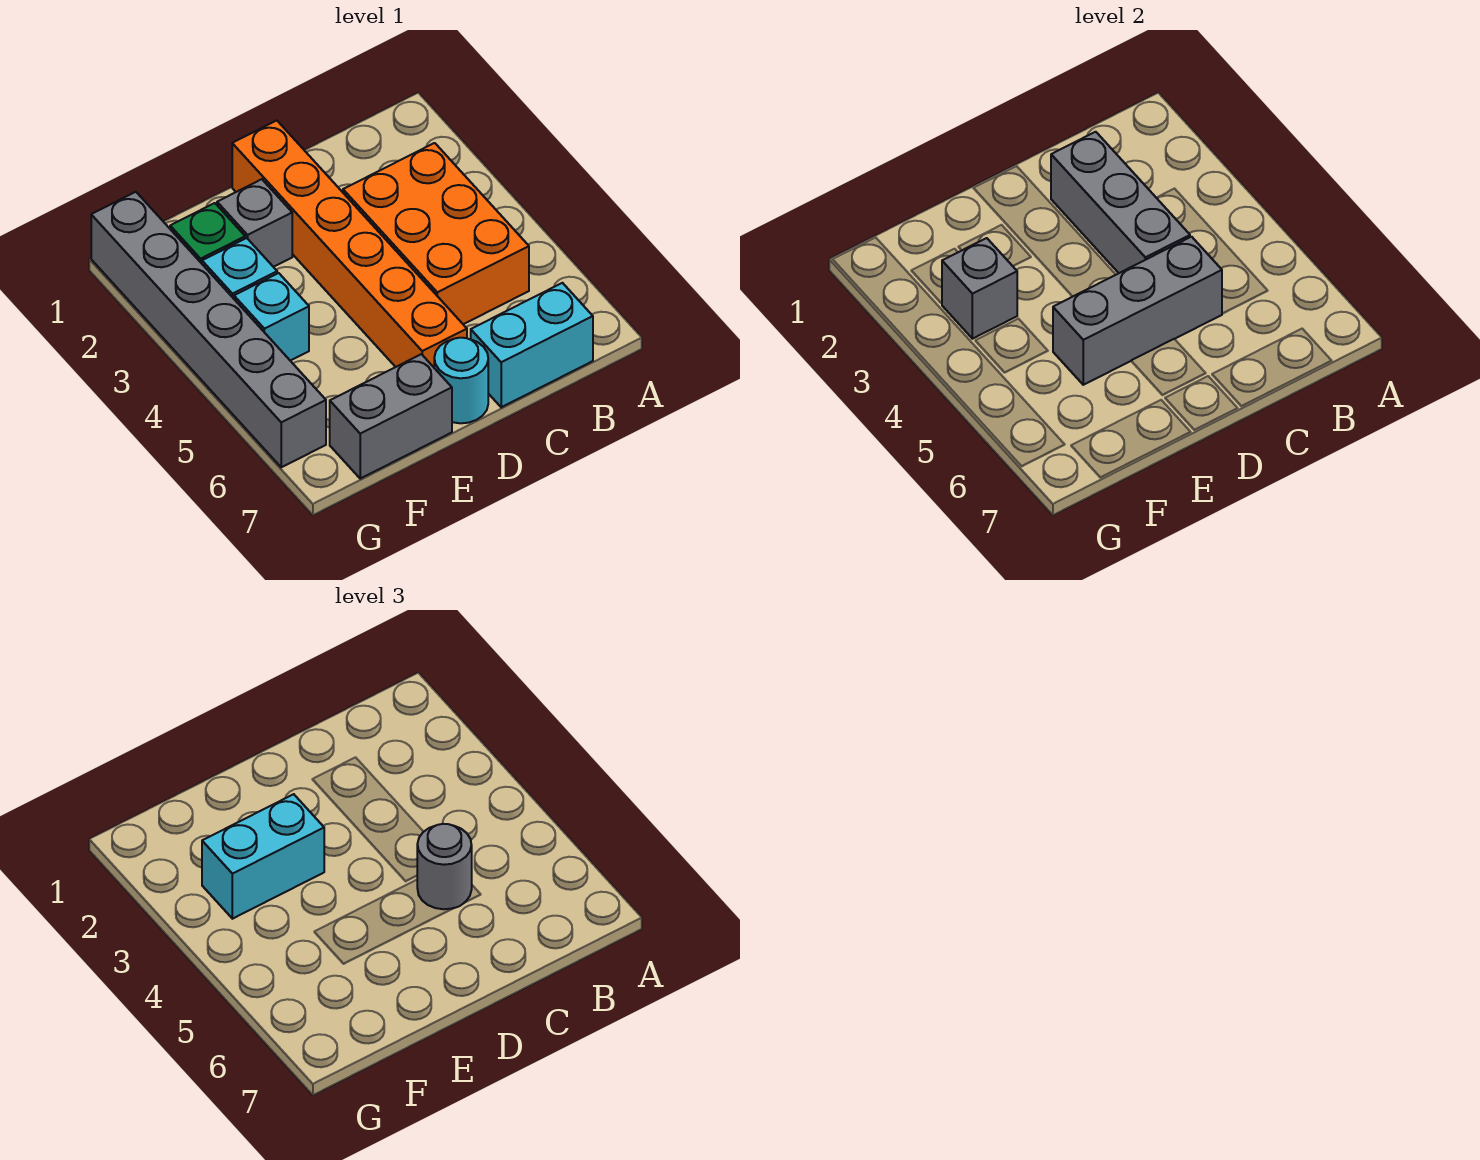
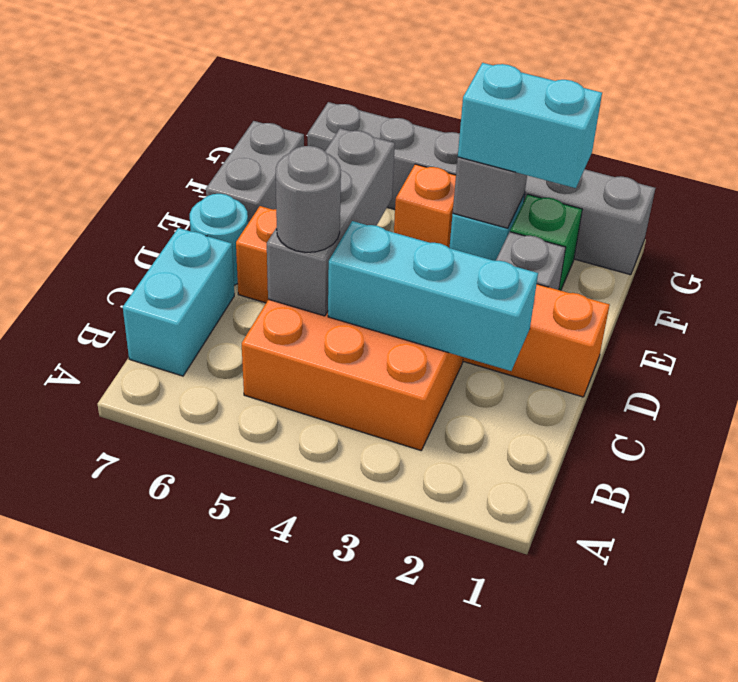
grey brick C2:C4 level 2 -> cyan brick C2:C4 level 2
cyan brick E3:F3 level 3 -> cyan brick F2:F3 level 3
cyan brick F4 level 1 -> orange brick F4 level 1

